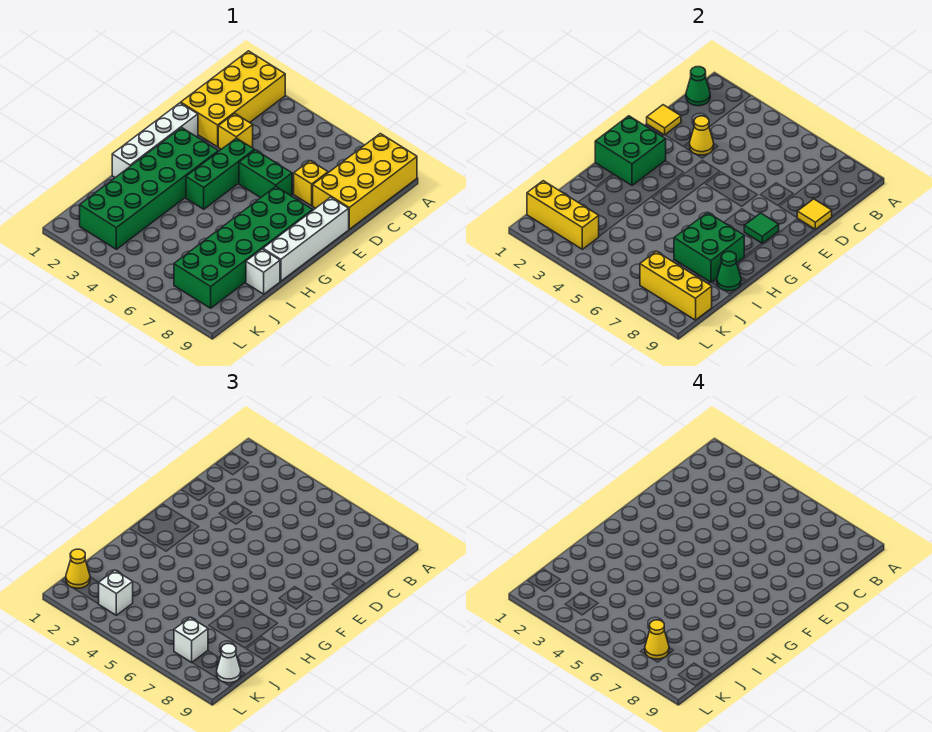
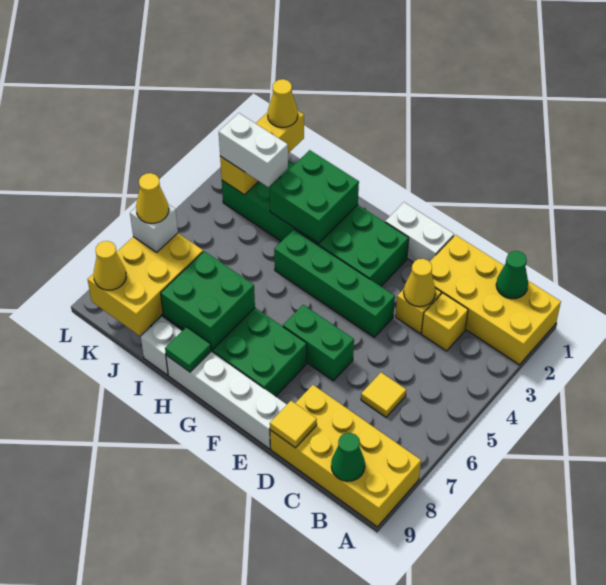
yellow tile D1 level 2 -> yellow tile C6 level 1
yellow brick D7 level 1 -> yellow brick C3 level 1
white brick E1:H1 level 1 -> white brick E1:F1 level 1
green brick E4:G4 level 1 -> green brick E4:H4 level 1
green brick E5:E6 level 1 -> green brick E6:F6 level 1
green brick F1:G2 level 2 -> green brick H2:I3 level 2
green tile F8 level 2 -> green tile H9 level 2
green cone I9 level 2 -> green cone B9 level 2
white brick K3 level 3 -> white brick J3:K3 level 3
yellow brick K7:K9 level 2 -> yellow brick J7:K9 level 2
white cone K9 level 3 -> yellow cone K9 level 3

